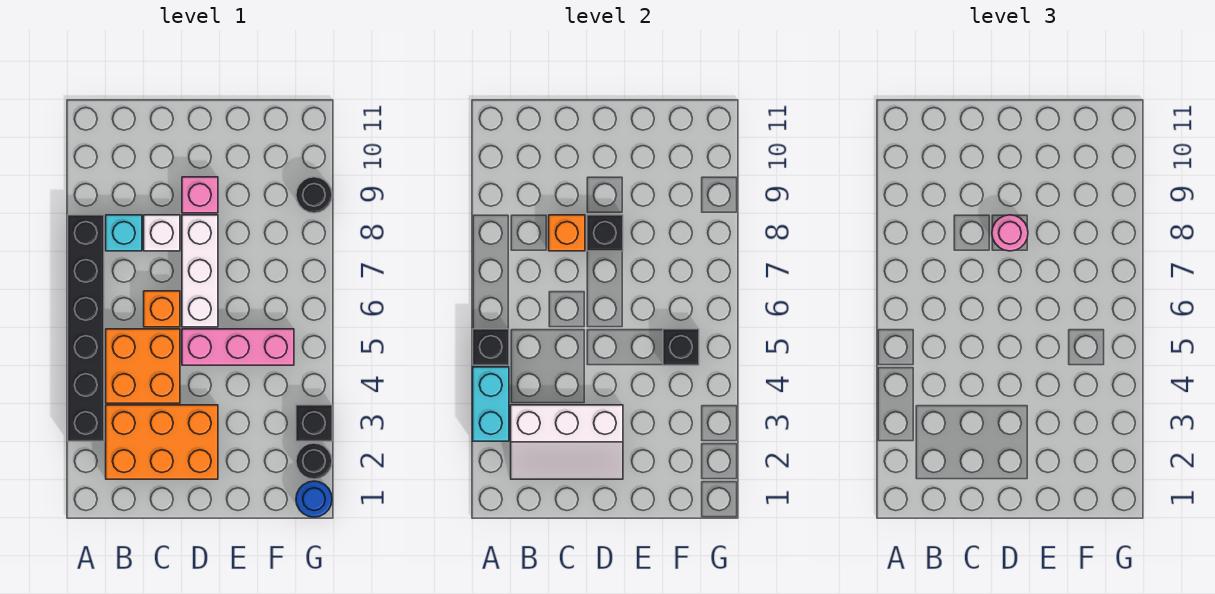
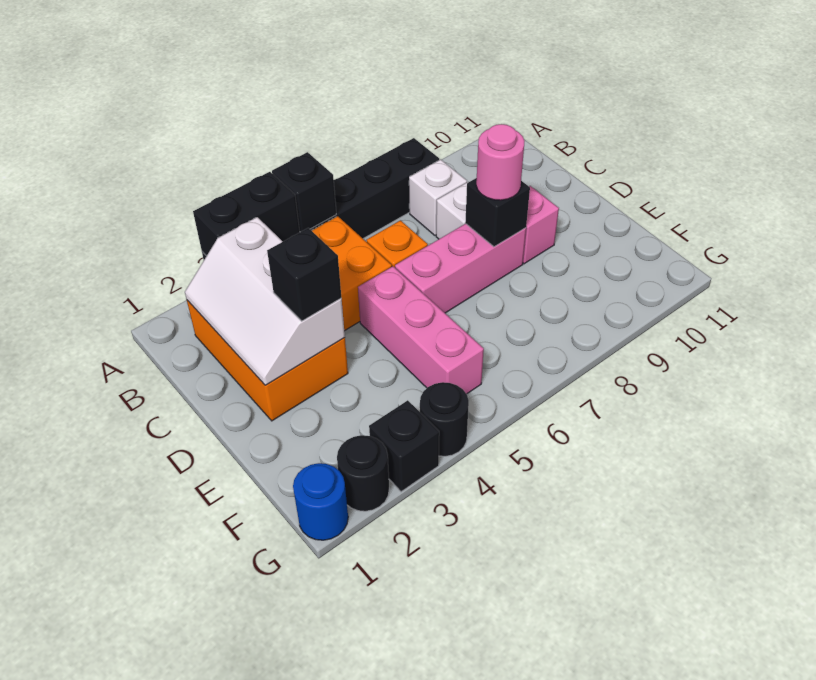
cyan brick A3:A4 level 2 -> black brick A3:A4 level 2
cyan brick B8 level 1 -> white brick B8 level 1
orange brick C8 level 2 -> none
white brick D6:D8 level 1 -> pink brick D6:D8 level 1
black brick F5 level 2 -> black brick D3 level 3
black round brick G9 level 1 -> black round brick G4 level 1

